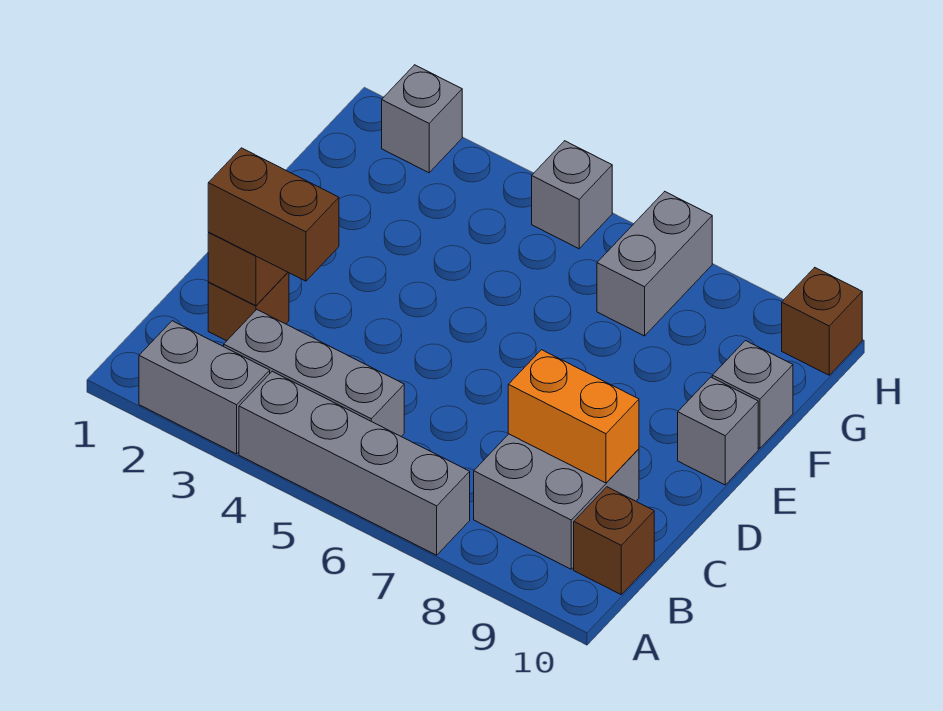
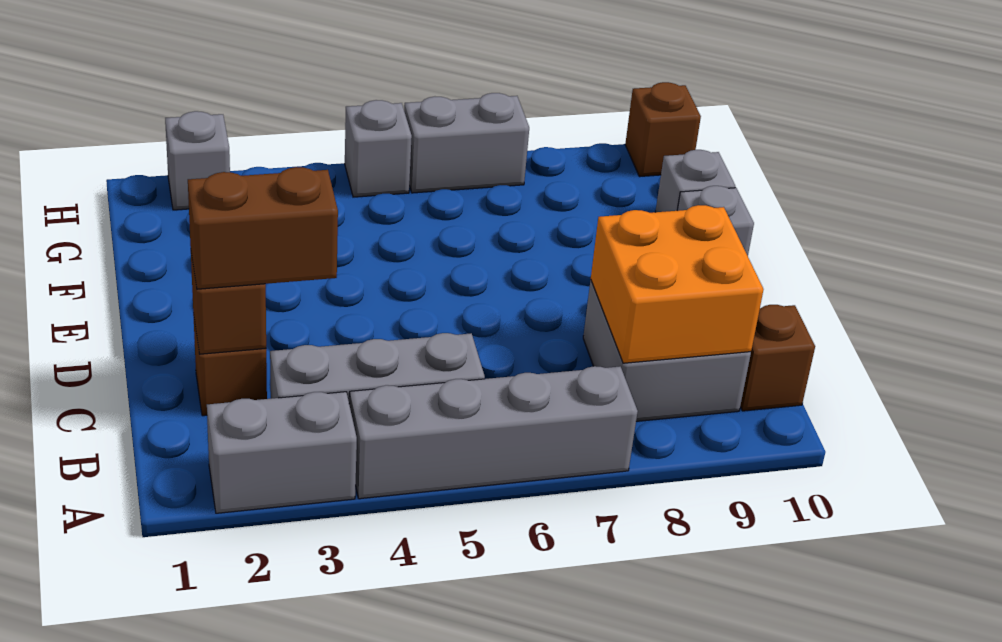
orange brick C8:C9 level 2 -> orange brick B8:C9 level 2
grey brick G7:H7 level 1 -> grey brick H6:H7 level 1

